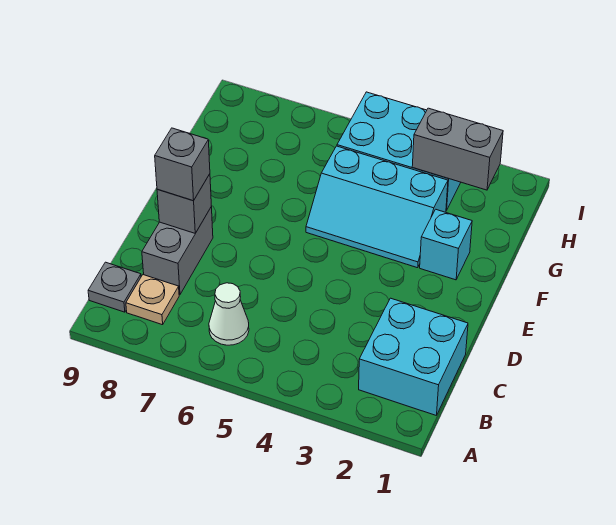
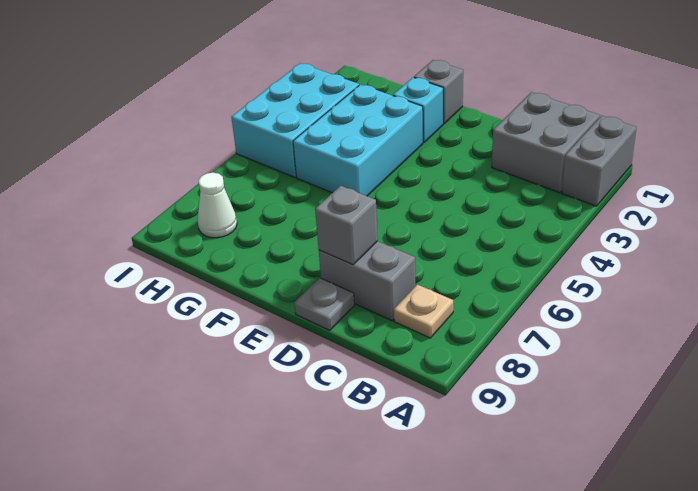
cyan brick B1:C2 level 1 -> grey brick B1:C2 level 1
white cone B6 level 1 -> white cone H8 level 1
grey plate B9 level 1 -> grey plate D9 level 1
grey brick D8 level 3 -> grey brick F1 level 1
cyan slope F3:G5 level 1 top G -> cyan brick F3:G5 level 1
grey brick H2:H3 level 2 -> grey brick A1:A2 level 1

